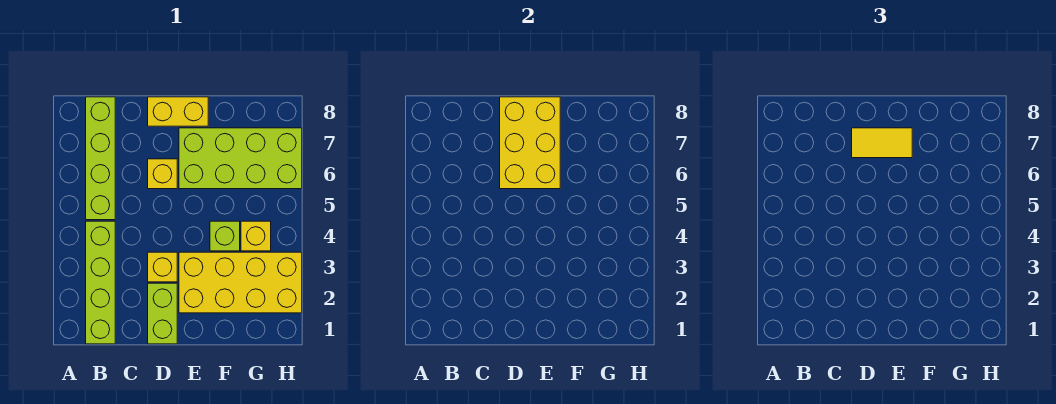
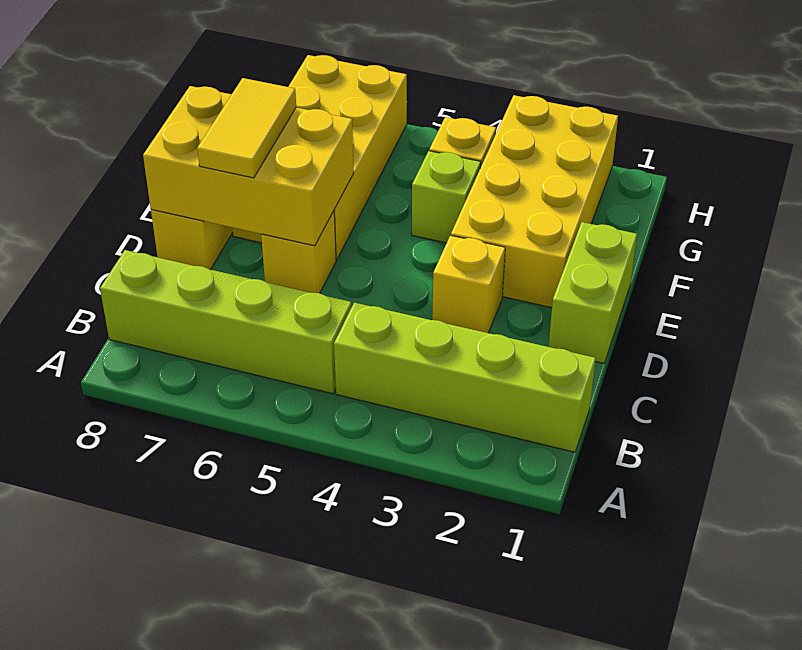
lime brick D1:D2 level 1 -> lime brick D1:E1 level 1
lime brick E6:H7 level 1 -> yellow brick E6:H7 level 1

